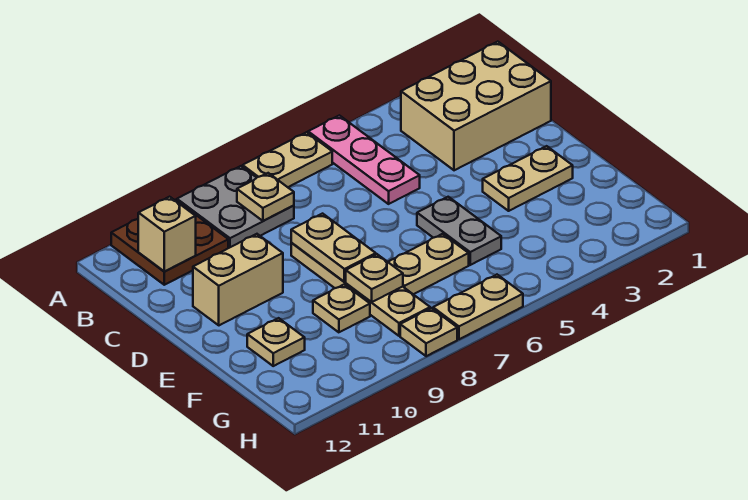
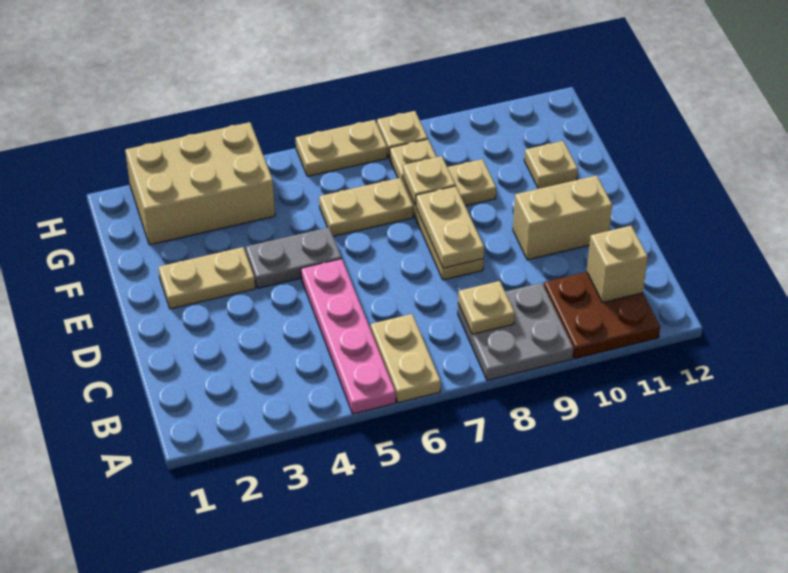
pink plate A5:C5 level 1 -> pink plate A5:D5 level 1
tan plate A6:A7 level 1 -> tan plate A6:B6 level 1
tan brick B1:C3 level 1 -> tan brick G2:H4 level 1
grey plate E5:F5 level 1 -> grey plate E4:E5 level 1

